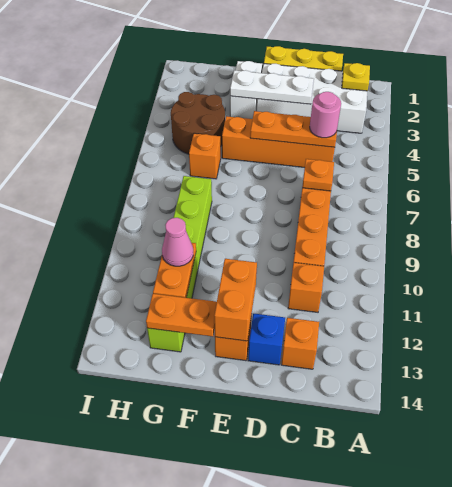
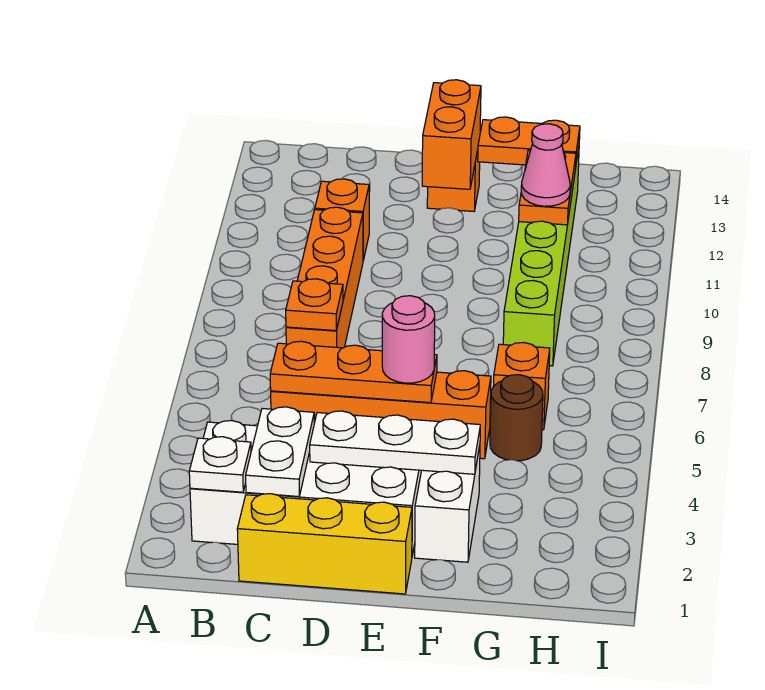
yellow plate B2 level 2 -> white plate B2 level 2
none -> white plate C2:C3 level 2
pink round brick C5 level 3 -> pink round brick E5 level 3
orange brick C13 level 1 -> none
blue brick D13 level 1 -> none
brown round brick G4:H5 level 1 -> brown round brick G5 level 1

